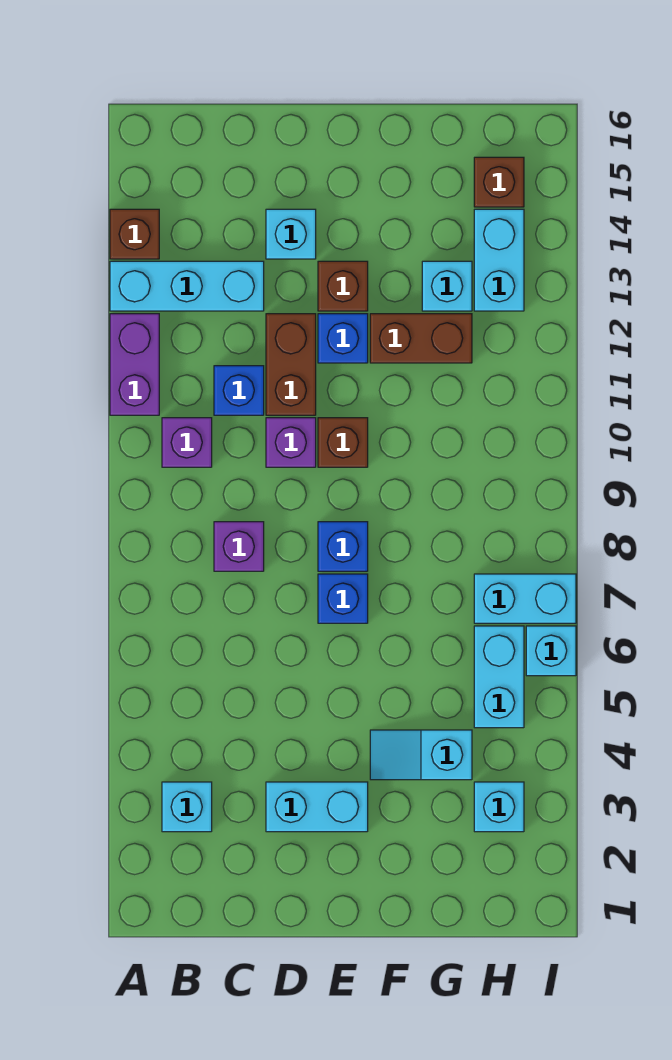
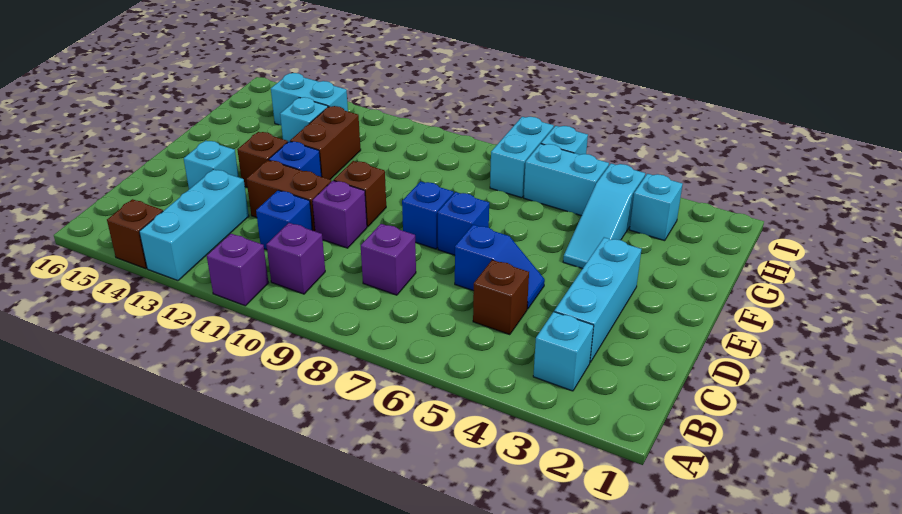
purple brick A11:A12 level 1 -> purple brick A11 level 1
cyan brick D3:E3 level 1 -> cyan brick C3:E3 level 1
none -> blue slope D5:D6 level 1 top 6
cyan slope F4:G4 level 1 top G -> cyan slope F4:H4 level 1 top H
brown brick H15 level 1 -> brown brick C5 level 1

